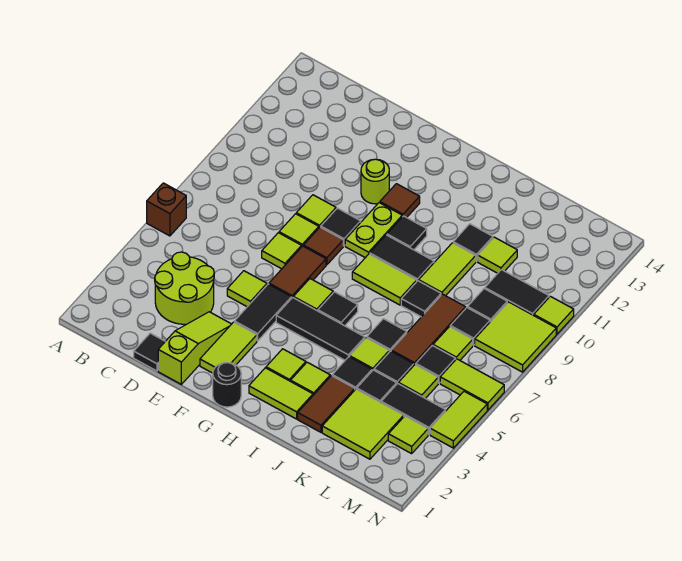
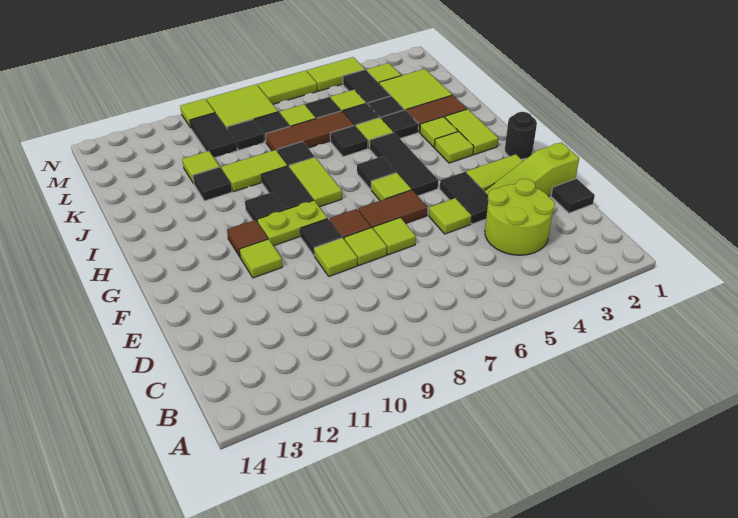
brown brick A6 level 1 -> none
black tile F4:F5 level 1 -> black tile E4:F4 level 1
lime round brick F11 level 1 -> lime tile F11 level 1
lime tile M6:N6 level 1 -> lime tile N6:N7 level 1

